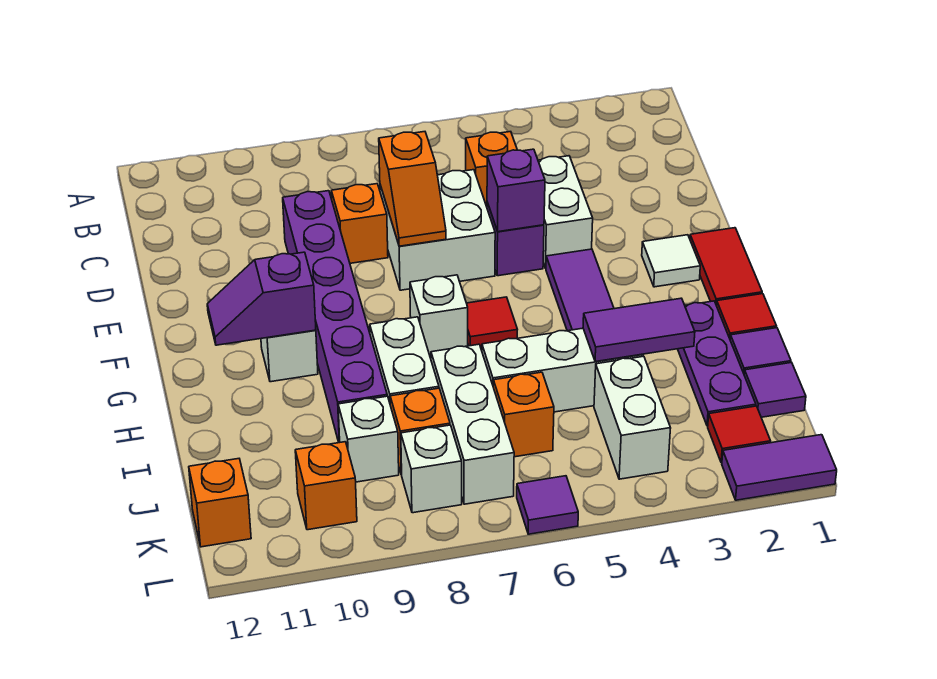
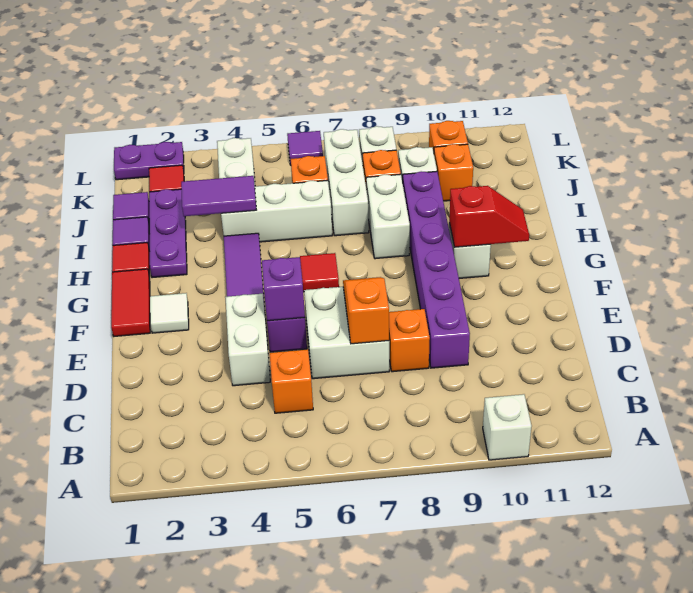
white brick G7 level 1 -> white brick A10 level 1
purple slope G10:G11 level 2 top 10 -> red slope G10:G11 level 2 top 10
orange brick K12 level 1 -> orange brick J10 level 1
purple tile L1:L2 level 1 -> purple plate L1:L2 level 1

